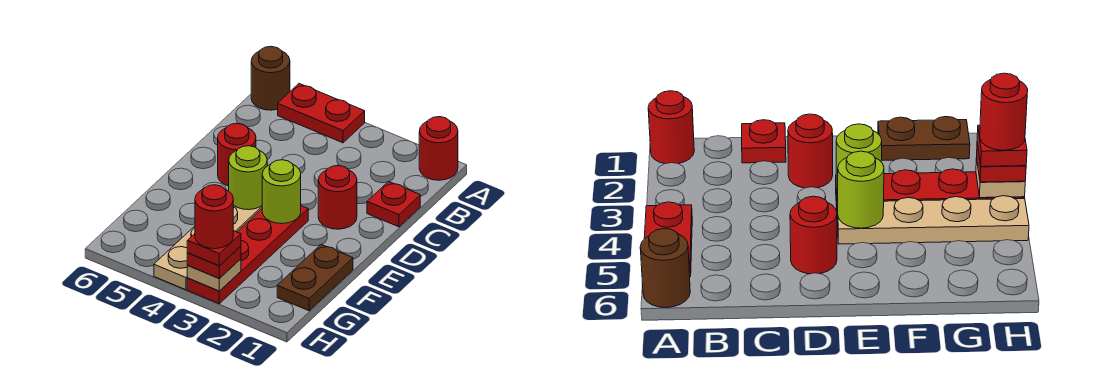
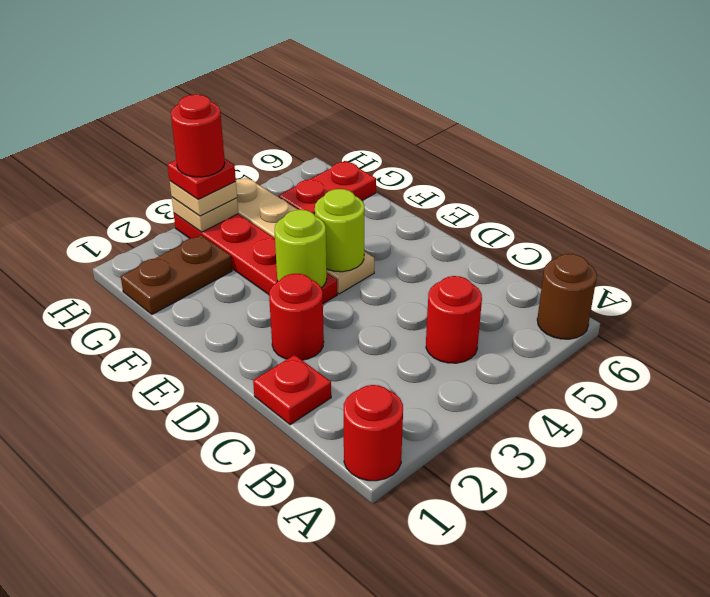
red plate A4:A5 level 1 -> red plate G5:G6 level 1
red round brick D5 level 1 -> red round brick B4 level 1
brown plate F1:G1 level 1 -> brown plate G1:G2 level 1
red plate H3 level 3 -> tan plate H3 level 3

